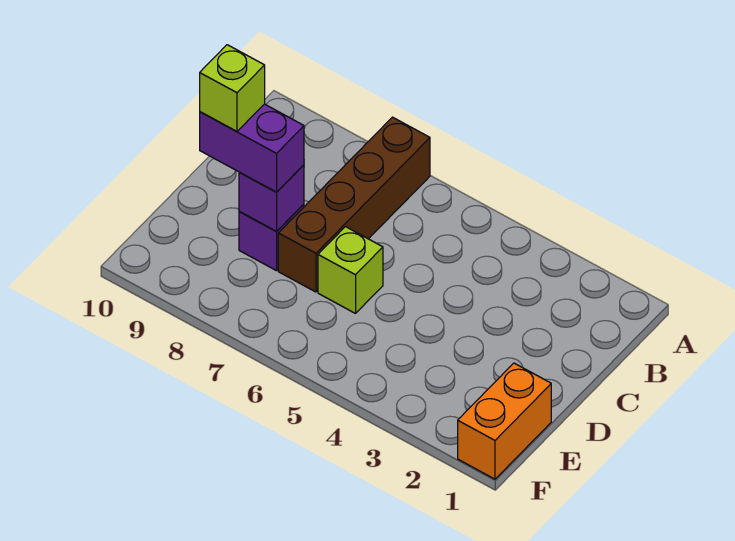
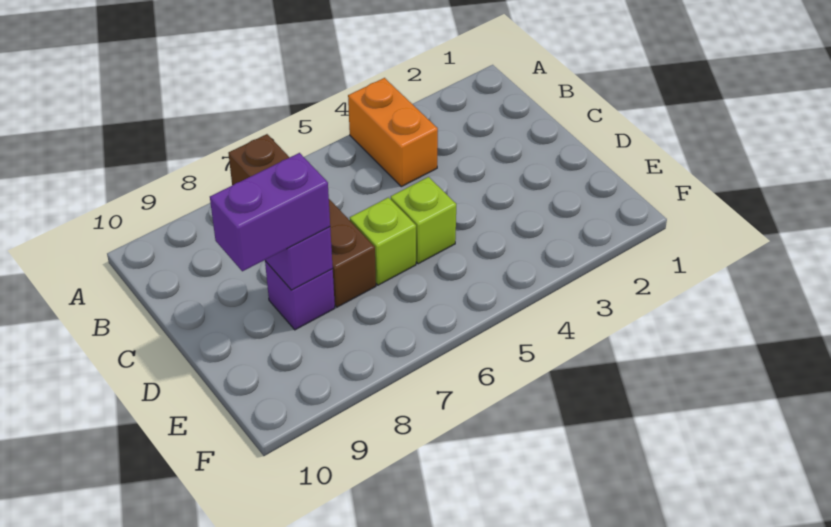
lime brick D9 level 4 -> lime brick D5 level 1
orange brick E1:F1 level 1 -> orange brick A4:B4 level 1

